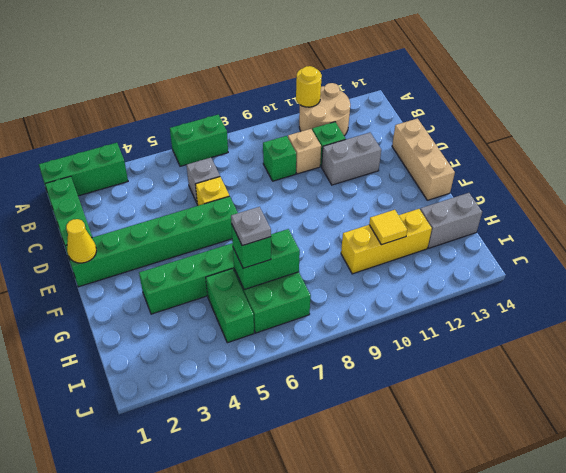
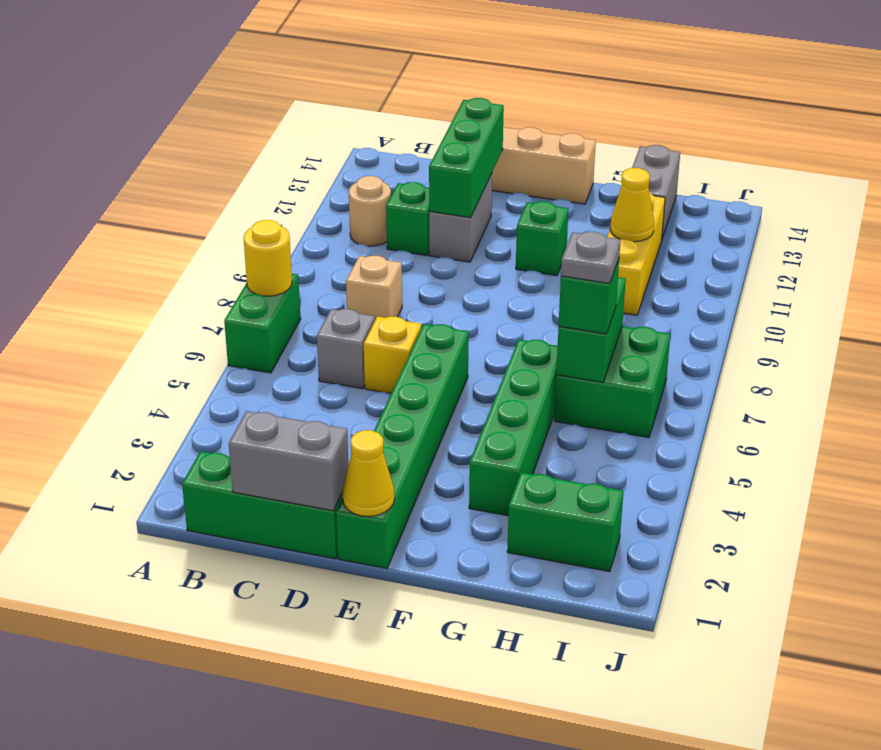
green brick A1:A3 level 1 -> green brick D11:D13 level 2
tan round brick A11:B12 level 1 -> tan round brick B11 level 1
yellow round brick A11 level 2 -> yellow round brick A7 level 2
none -> grey brick C1:D1 level 2
green brick C9 level 1 -> green brick F11 level 1
tan brick C10 level 1 -> tan brick C8 level 1
green brick H5:I5 level 1 -> green brick H2:I2 level 1
yellow tile H11 level 2 -> yellow cone H11 level 2

